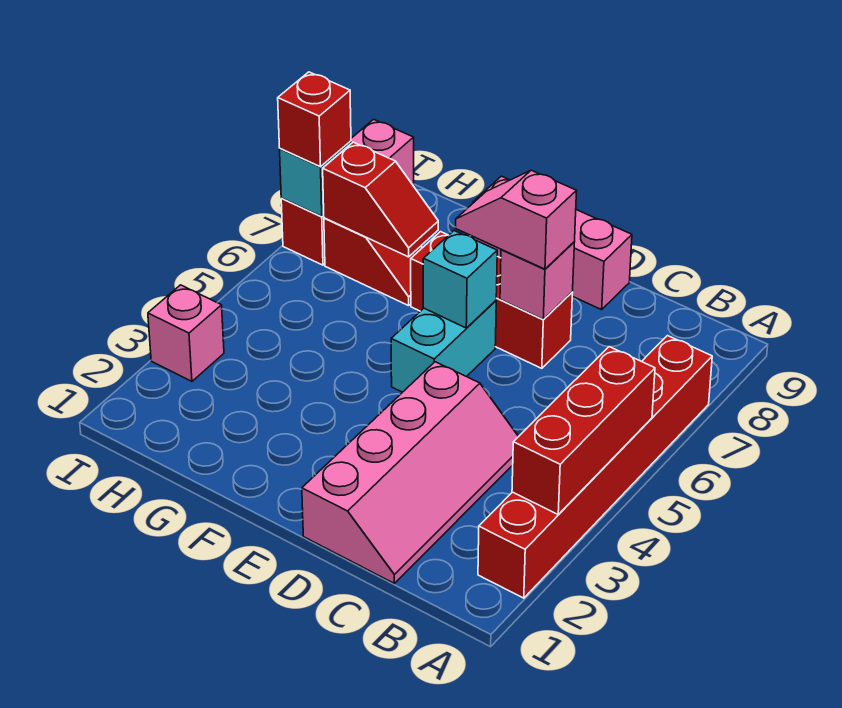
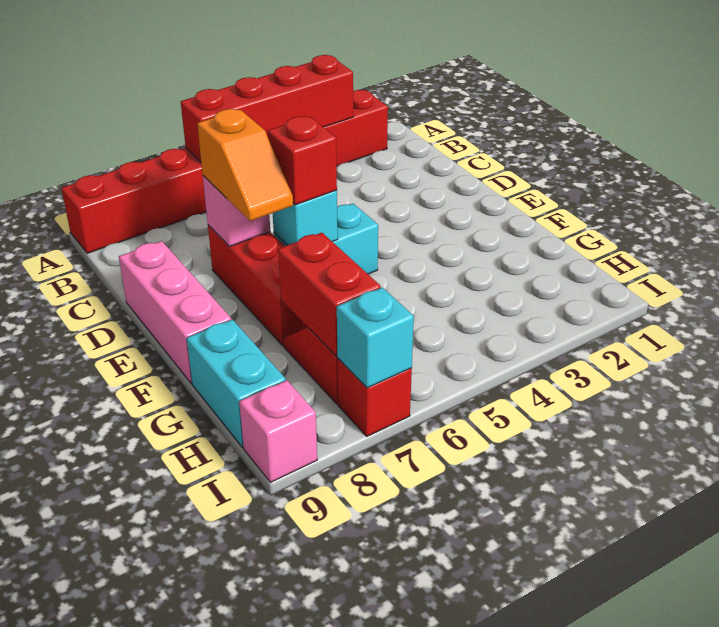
red brick A2:A7 level 1 -> red brick A2:A9 level 1
red brick A3:A5 level 2 -> red brick A3:A6 level 2
pink slope C1:D4 level 1 top D -> none
pink slope D7:E7 level 3 top D -> orange slope D7:E7 level 3 top D
red slope G7:H7 level 2 top H -> red brick G7:H7 level 2
none -> cyan brick G9:H9 level 1
pink brick I3 level 1 -> none
red brick I7 level 3 -> red brick E6 level 3

